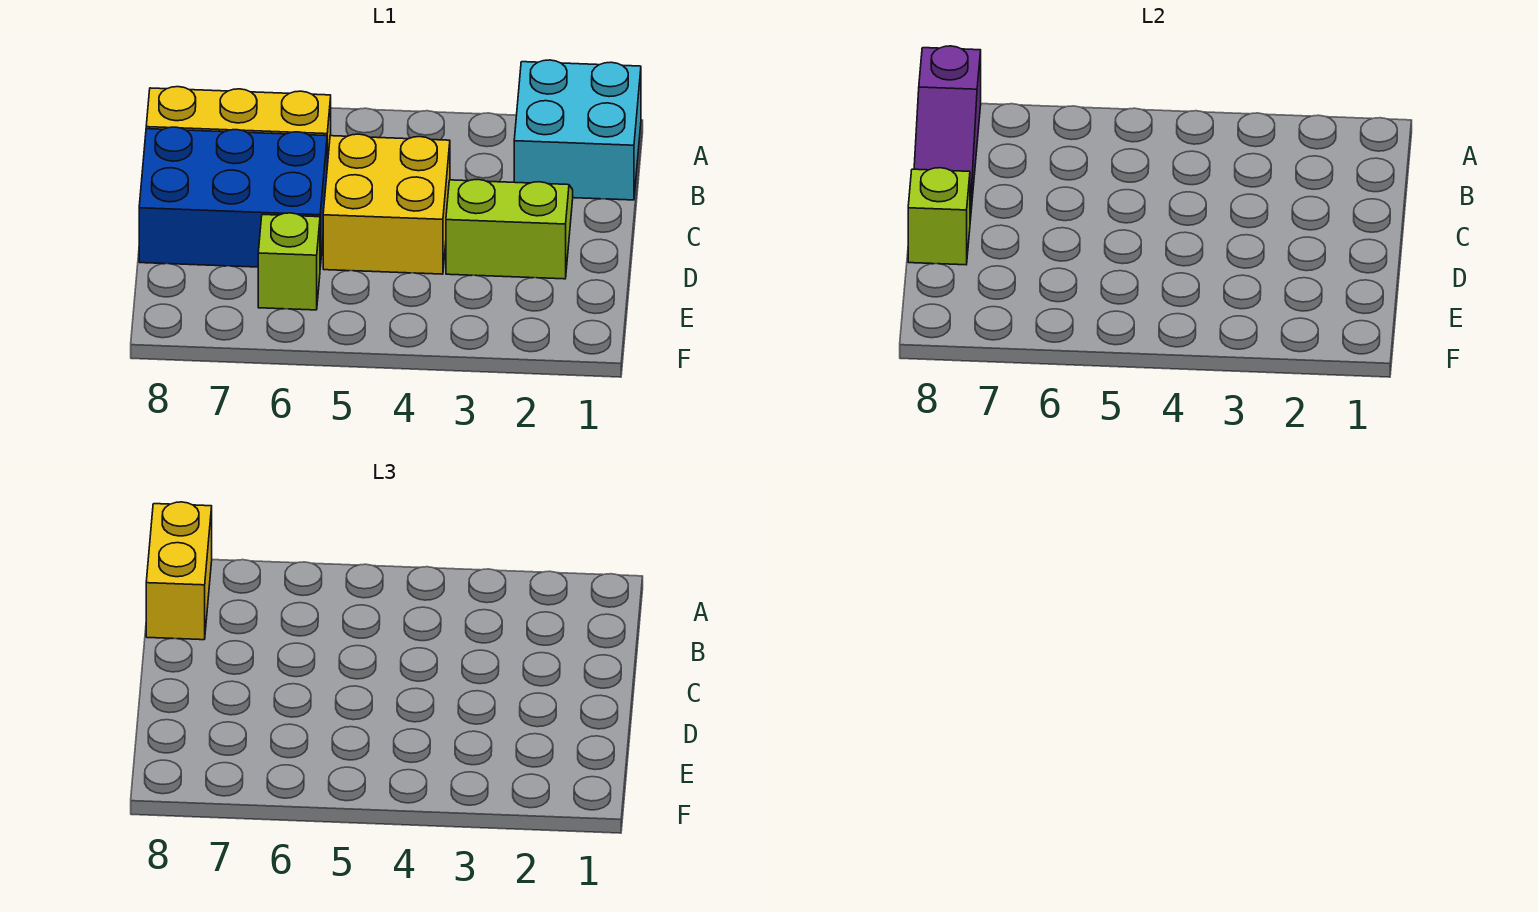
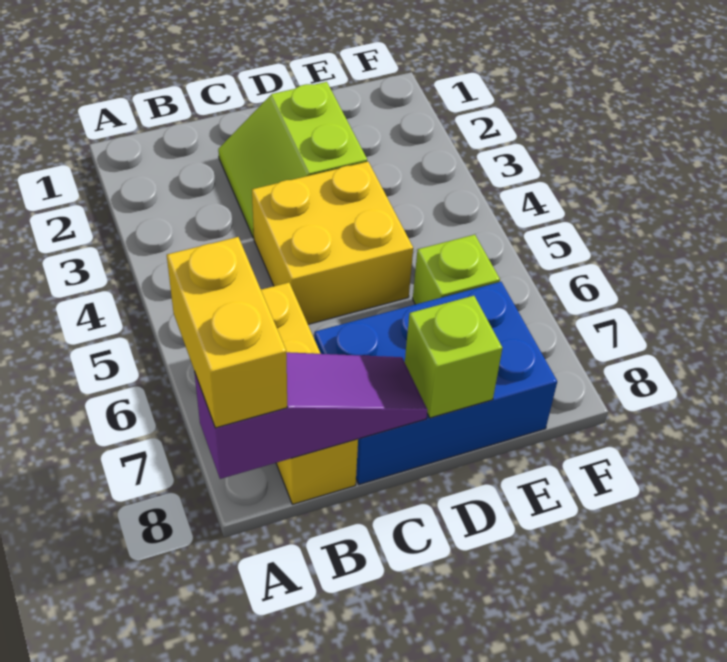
cyan brick A1:B2 level 1 -> none
yellow brick A8:B8 level 3 -> yellow brick A7:A8 level 3
blue brick C6:D8 level 1 -> blue brick C7:E8 level 1

